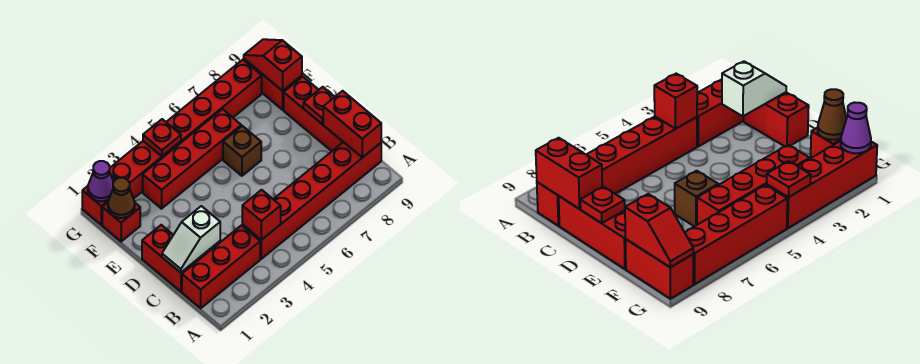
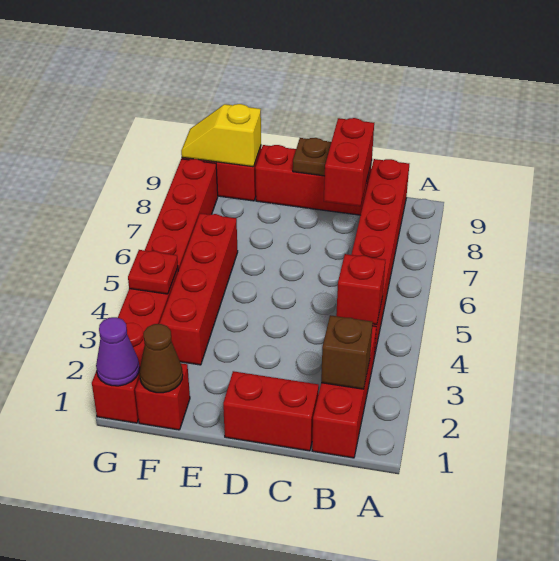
red brick B9:C9 level 2 -> red brick C8:C9 level 2
white slope C1:C2 level 2 top 2 -> none
red plate D9 level 2 -> brown plate D9 level 2
brown brick E6 level 1 -> brown brick B2 level 2
red slope F9:G9 level 2 top F -> yellow slope F9:G9 level 2 top F

